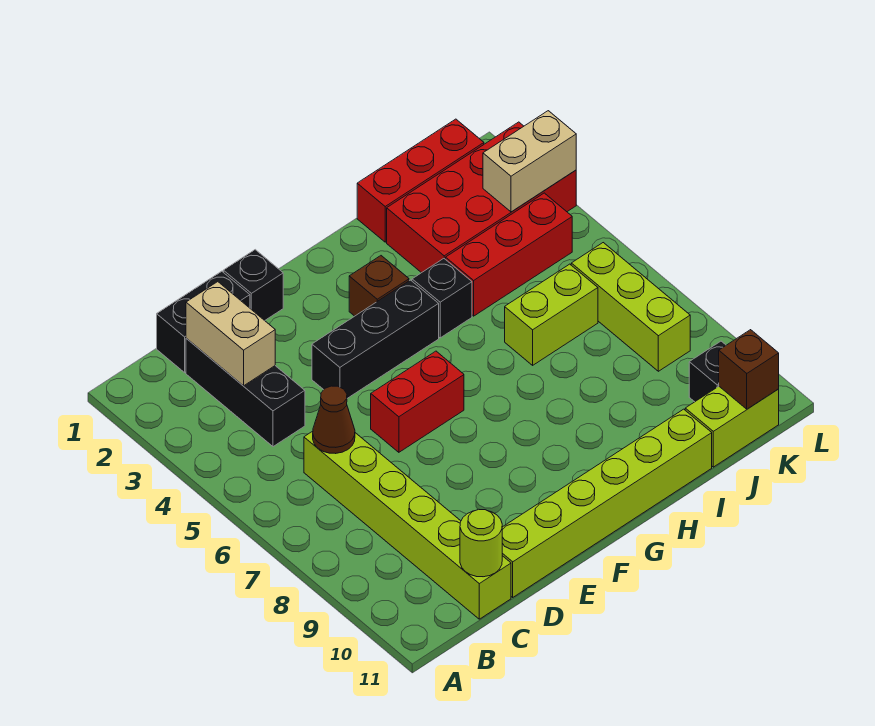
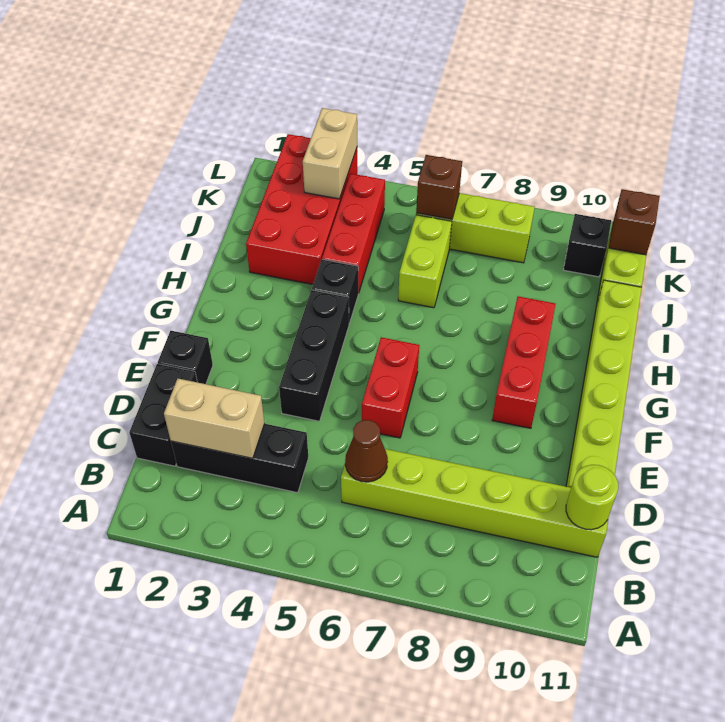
brown brick G3 level 1 -> brown brick K6 level 2
red brick I1:K1 level 1 -> red brick F9:H9 level 1

